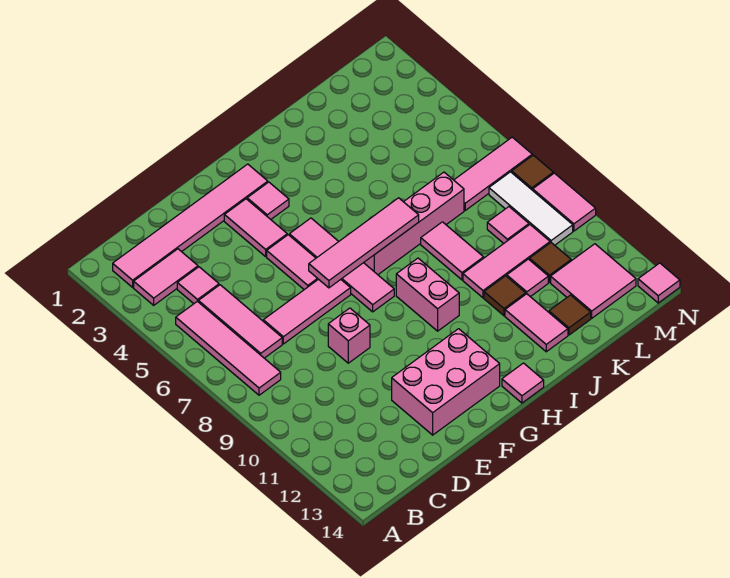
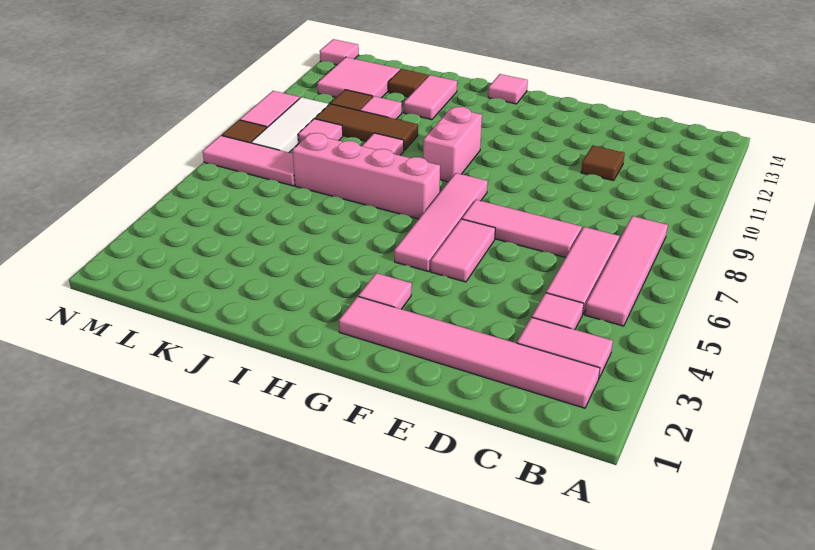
pink brick E9 level 1 -> none
pink brick E12:G13 level 1 -> none
pink tile F3:F4 level 1 -> none
pink tile F7:I7 level 2 -> none
pink tile J10:L10 level 1 -> brown tile J10:L10 level 1
brown tile J11 level 1 -> brown tile D11 level 1

